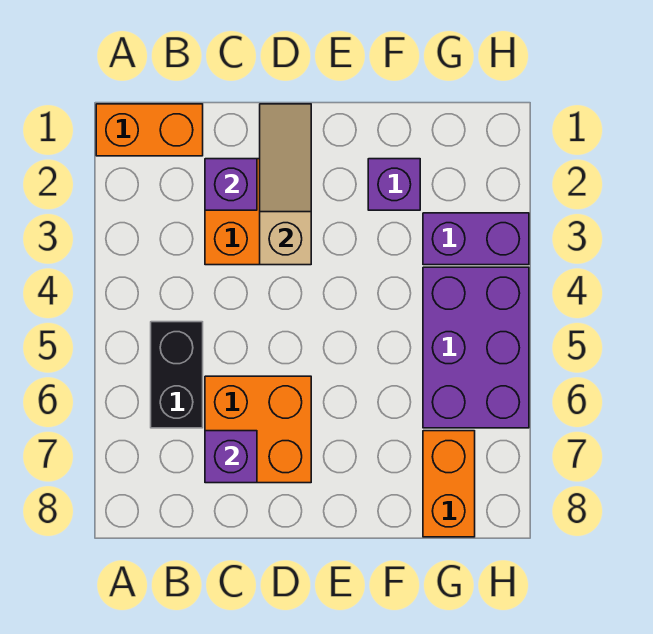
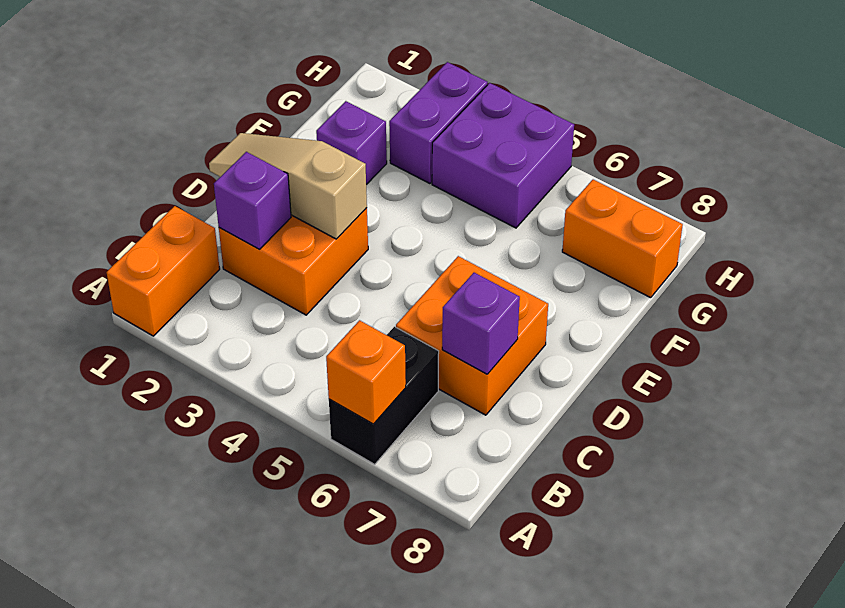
none -> orange brick A6 level 2
black brick B5:B6 level 1 -> black brick A6:B6 level 1
purple brick G4:H6 level 1 -> purple brick G4:H5 level 1

